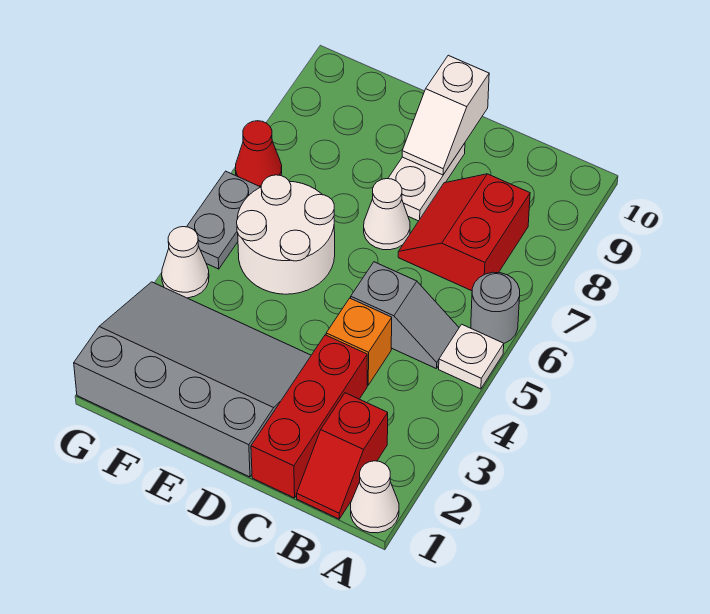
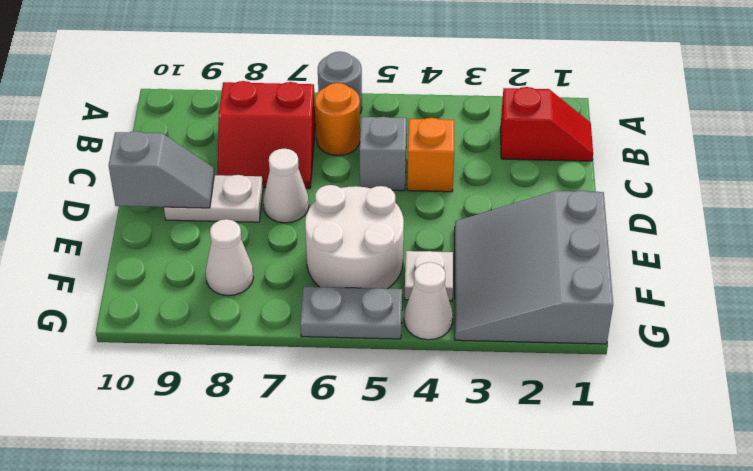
white cone A1 level 1 -> white cone F8 level 1
white plate A5 level 1 -> white plate F4 level 1
none -> orange round brick B6 level 1
red brick C1:C3 level 1 -> none
grey slope D1:G3 level 1 top 1 -> grey slope E1:G3 level 1 top 1
white slope D9:D10 level 2 top 10 -> grey slope D9:D10 level 2 top 10
red cone G7 level 1 -> none

